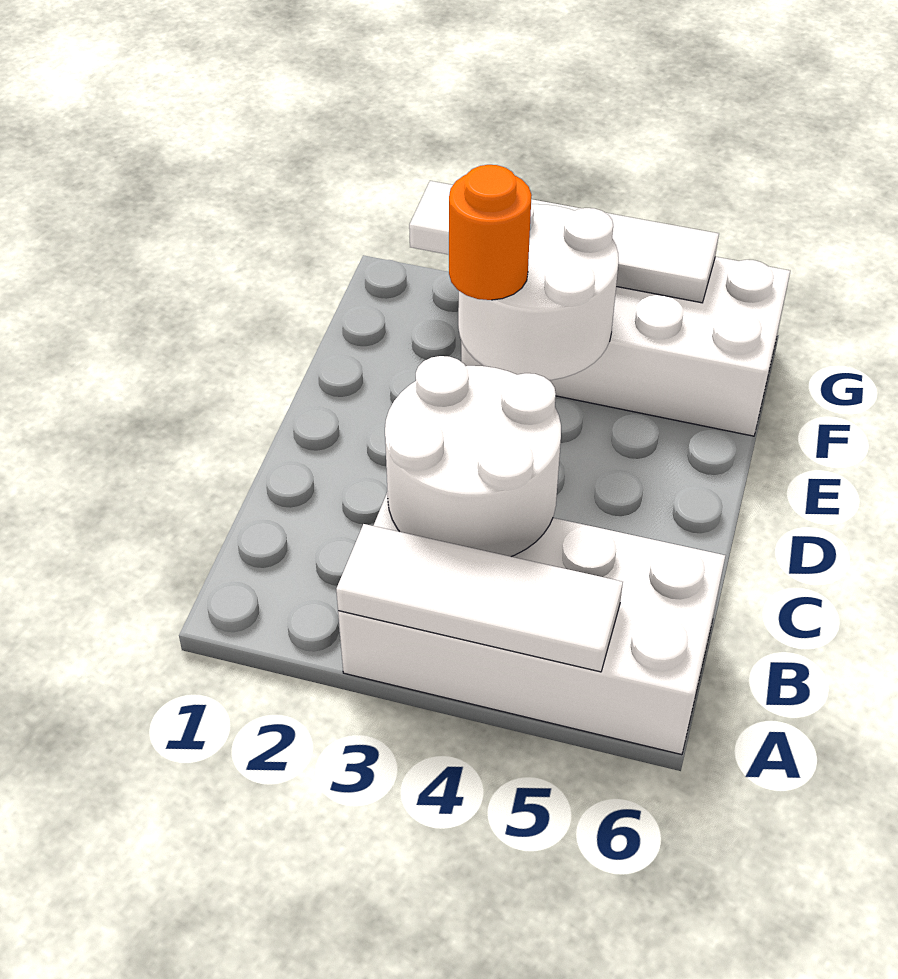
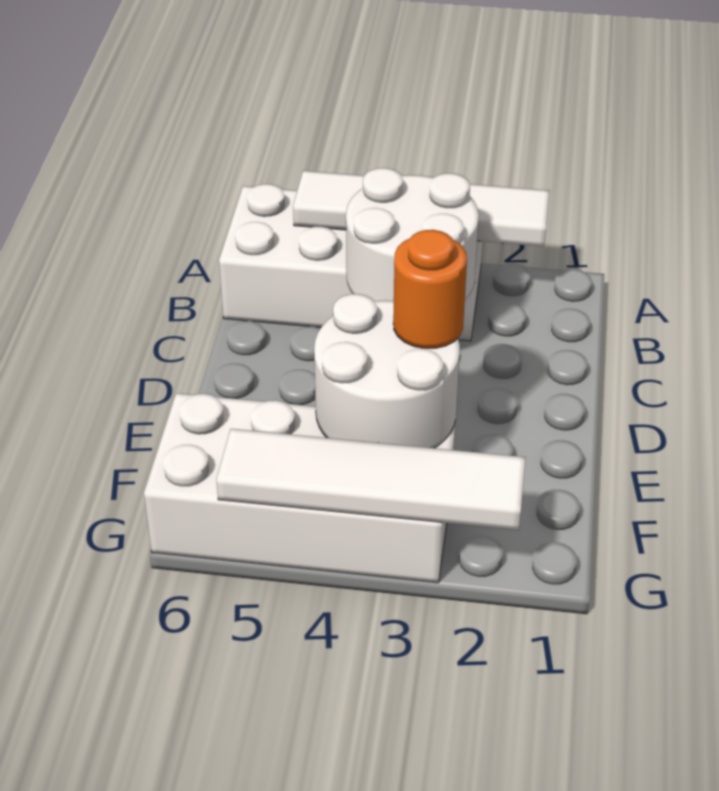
white tile A3:A5 level 2 -> white tile A2:A5 level 2

